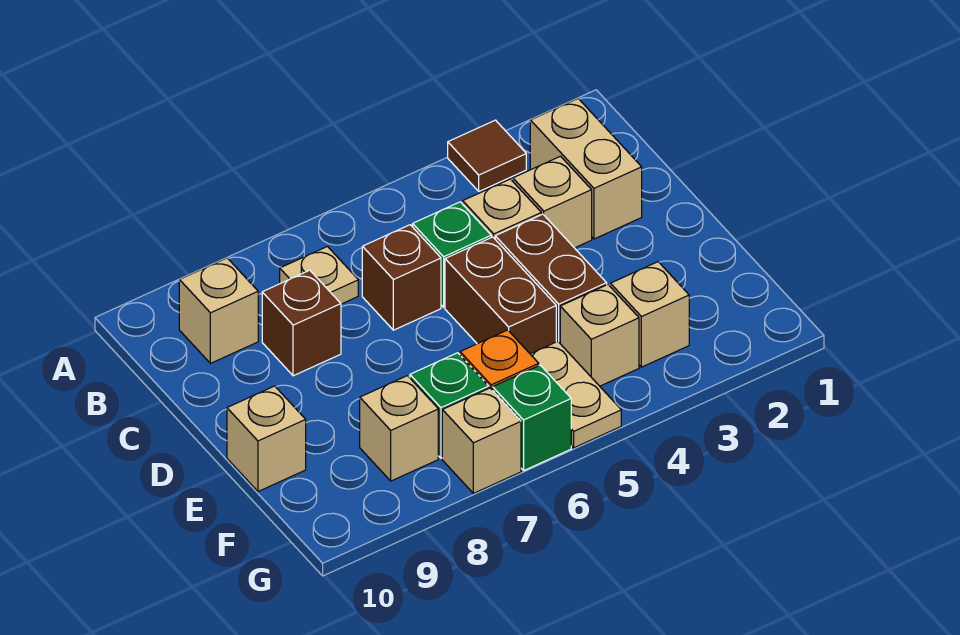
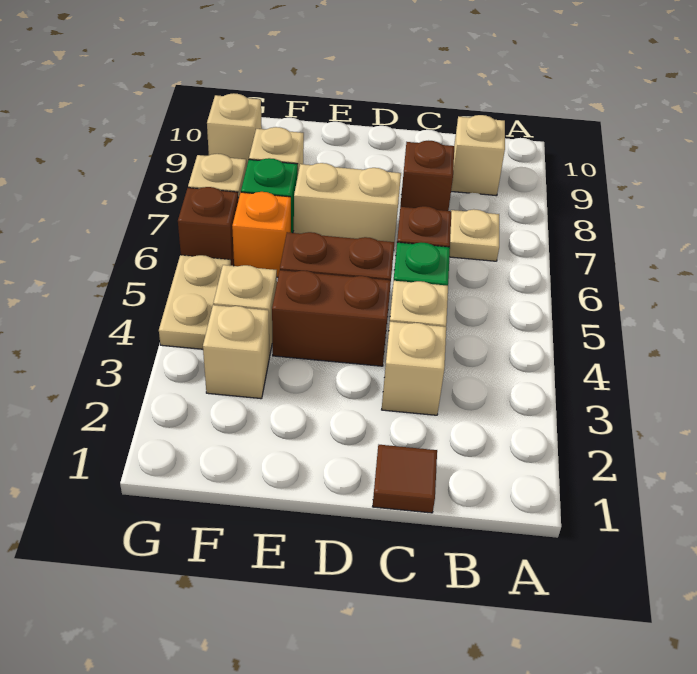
brown tile A3 level 1 -> brown tile C1 level 1
tan brick B2:C2 level 1 -> tan brick D7:E7 level 1
tan brick E10 level 1 -> tan brick G9 level 1
tan plate F5:G5 level 1 -> tan plate G4:G5 level 1
green brick G6 level 1 -> brown brick G6 level 1

